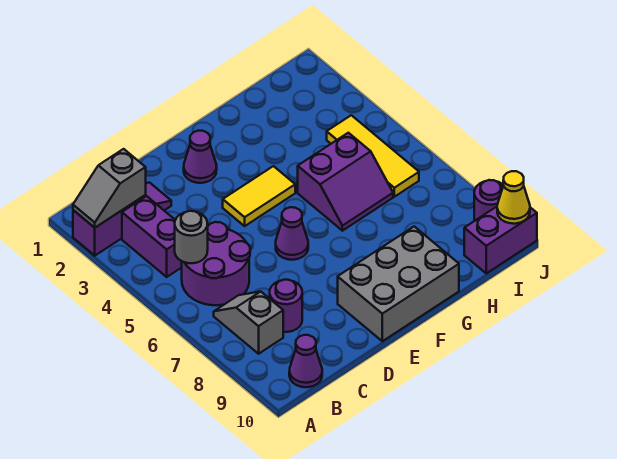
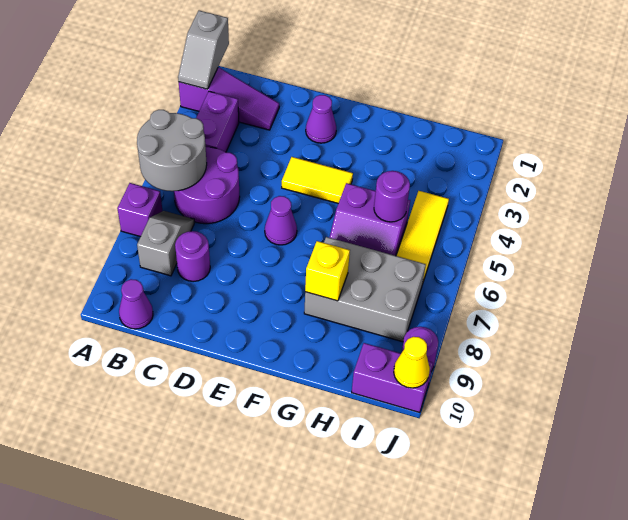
grey slope A2:B2 level 2 top B -> grey slope A1:A2 level 2 top 1
none -> purple brick A7 level 1
grey round brick B5 level 2 -> grey round brick A5:B6 level 2
grey brick E9:G10 level 1 -> grey brick G7:I8 level 1
none -> yellow brick G8 level 2
none -> purple round brick H5 level 2

